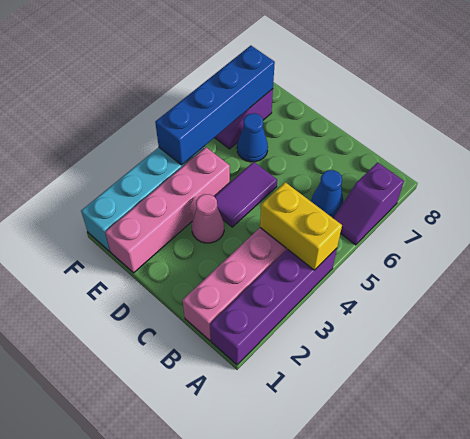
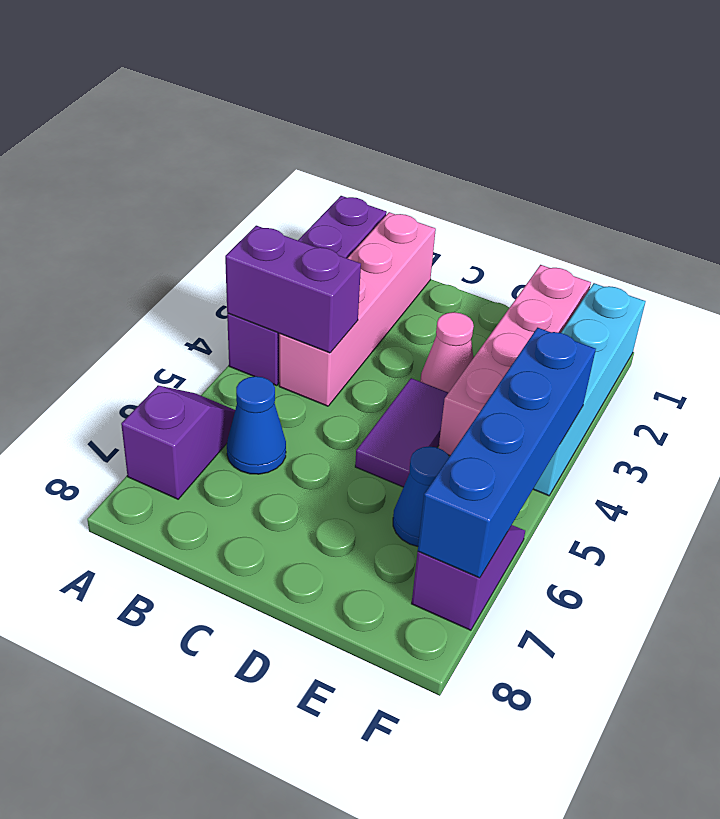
yellow brick A4:B4 level 2 -> purple brick A4:B4 level 2

